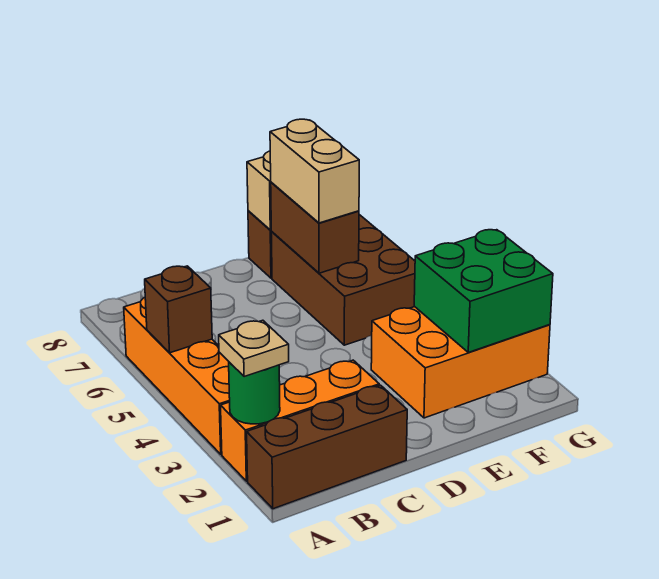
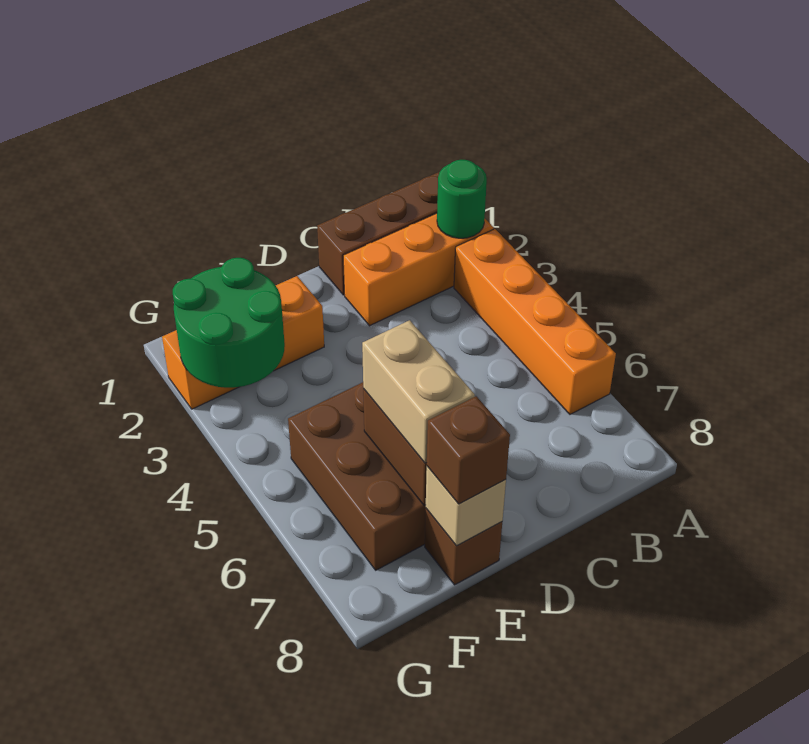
tan plate A2 level 3 -> none
brown brick A5 level 2 -> brown brick E8 level 3
orange brick E2:G3 level 1 -> orange brick E2:G2 level 1
green brick F2:G3 level 2 -> green round brick F2:G3 level 2

